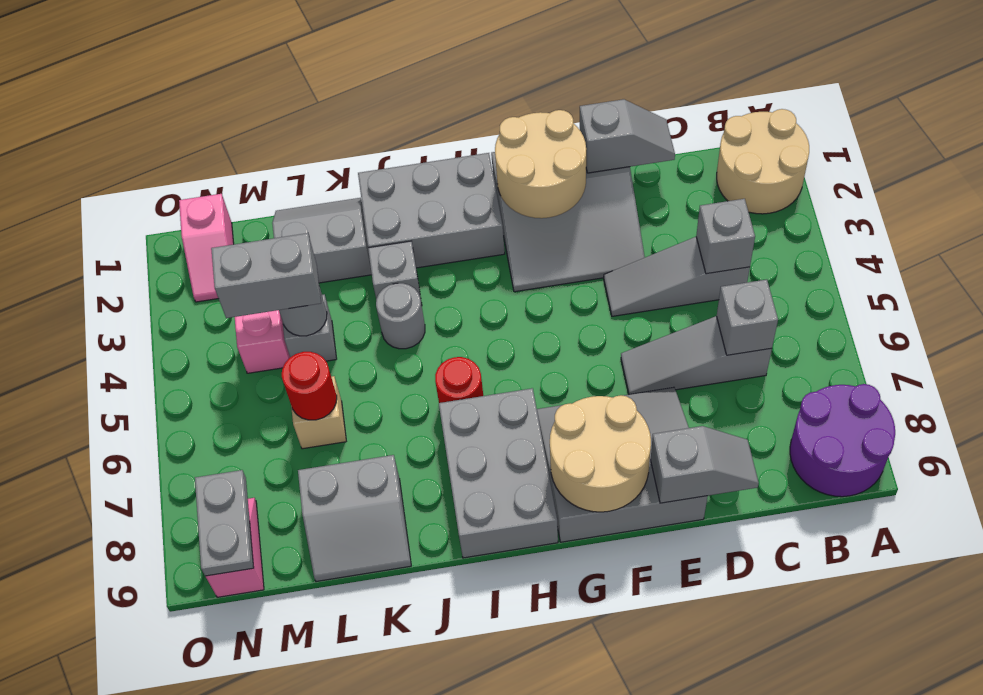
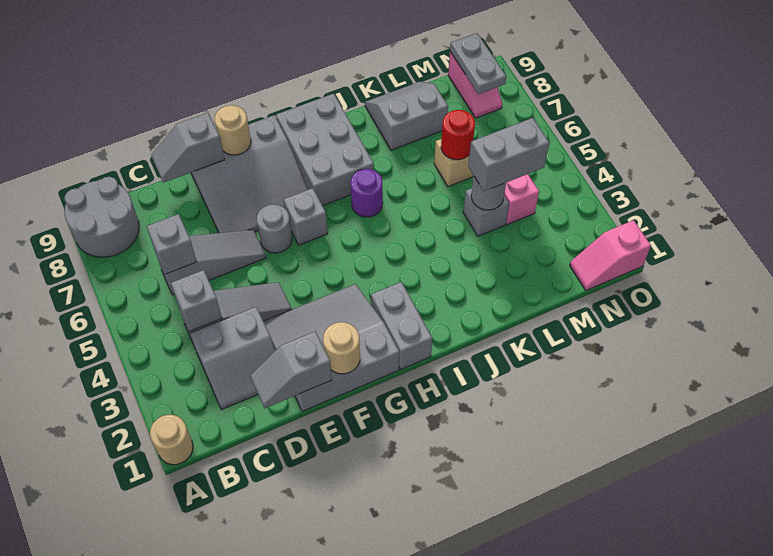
tan round brick A1:B2 level 1 -> tan round brick A1 level 1
purple round brick A8:B9 level 1 -> grey round brick A8:B9 level 1
tan round brick F1:G2 level 2 -> tan round brick F1 level 2
tan round brick F8:G9 level 2 -> tan round brick F9 level 2
grey brick H1:J2 level 1 -> grey brick H1:H2 level 1
red round brick I6 level 1 -> purple round brick I6 level 1
grey brick J3 level 1 -> grey brick G6 level 1
grey round brick J4 level 1 -> grey round brick F6 level 1
grey slope K1:L2 level 1 top 2 -> grey slope C2:D3 level 1 top 3
pink slope N1:N2 level 1 top 1 -> pink slope N1:O1 level 1 top O

